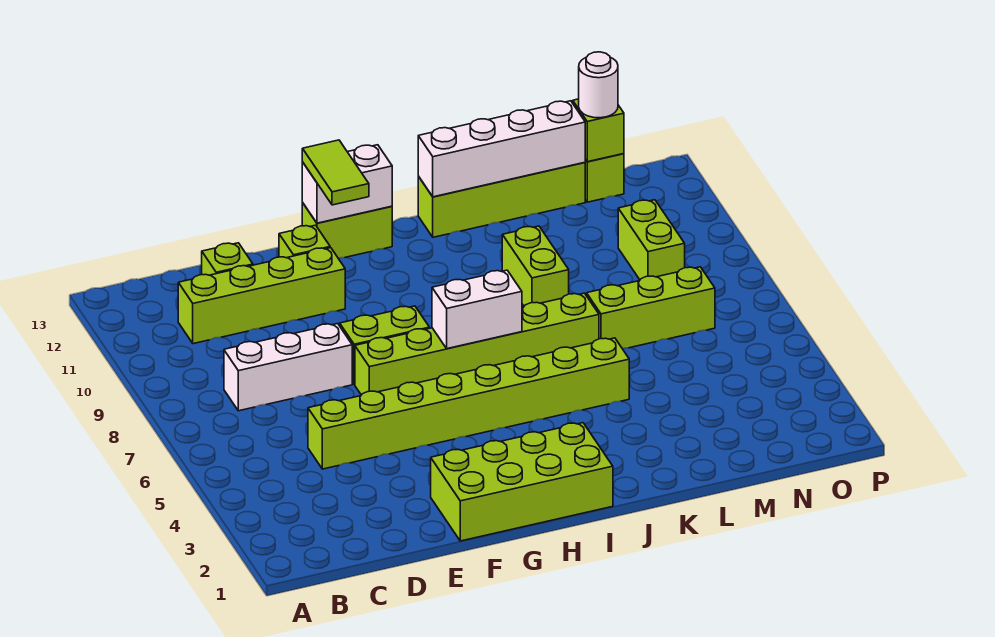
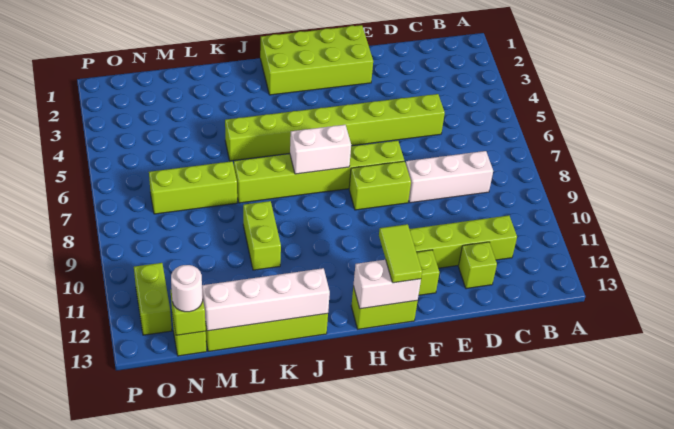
lime brick N9:N10 level 1 -> lime brick O11:O12 level 1

